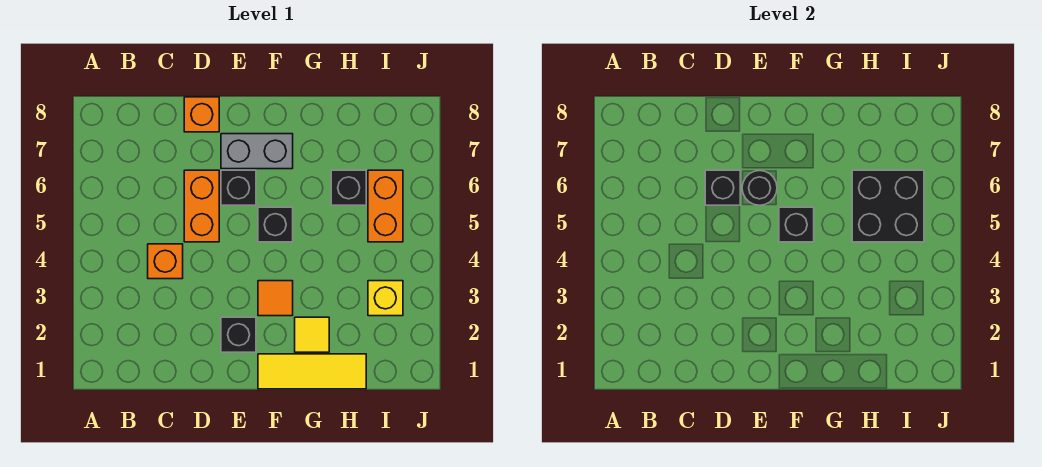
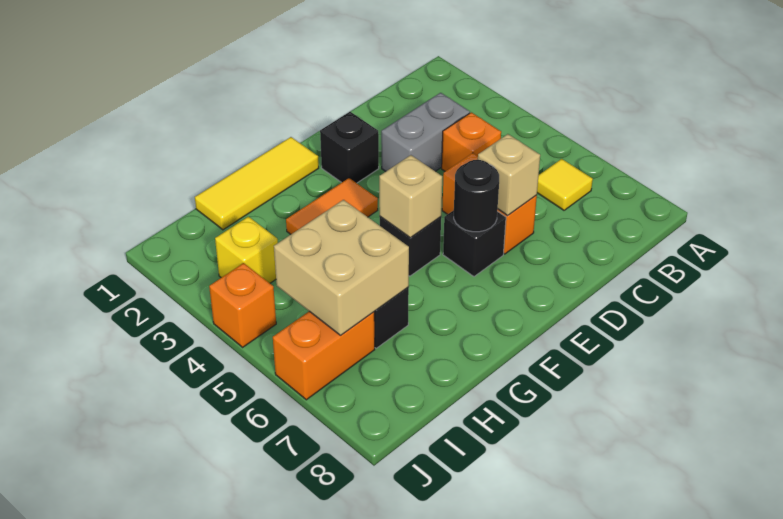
black brick D6 level 2 -> tan brick D6 level 2
orange brick D8 level 1 -> orange brick J4 level 1
grey brick E7:F7 level 1 -> grey brick C3:D3 level 1
orange tile F3 level 1 -> orange tile F3:G3 level 1
black brick F5 level 2 -> tan brick F5 level 2
yellow tile G2 level 1 -> yellow tile B6 level 1
black brick H5:I6 level 2 -> tan brick H5:I6 level 2
orange brick I5:I6 level 1 -> orange brick I6:J6 level 1

